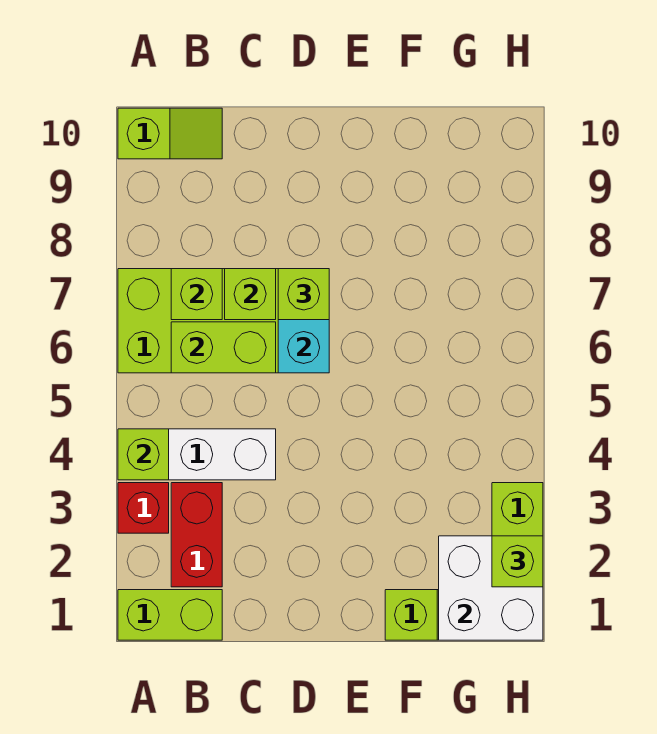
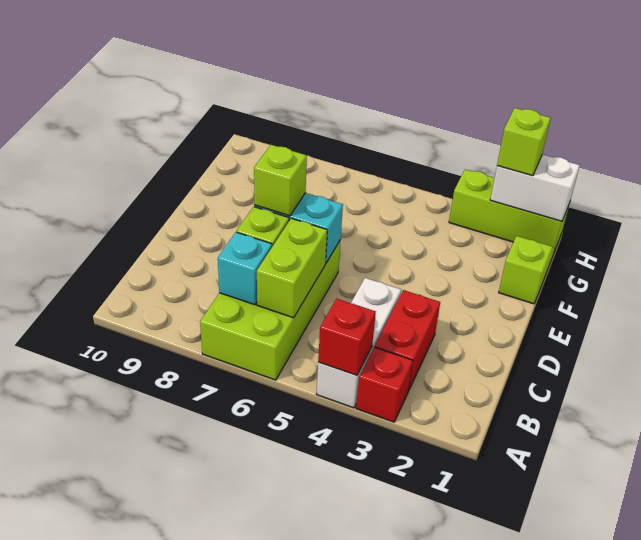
lime brick A1:B1 level 1 -> none
lime brick A4 level 2 -> red brick A4 level 2
lime slope A10:B10 level 1 top A -> none
red brick B2:B3 level 1 -> red brick B3:C3 level 1
lime brick B7 level 2 -> cyan brick B7 level 2
white brick G1:H2 level 2 -> white brick H1:H2 level 2

